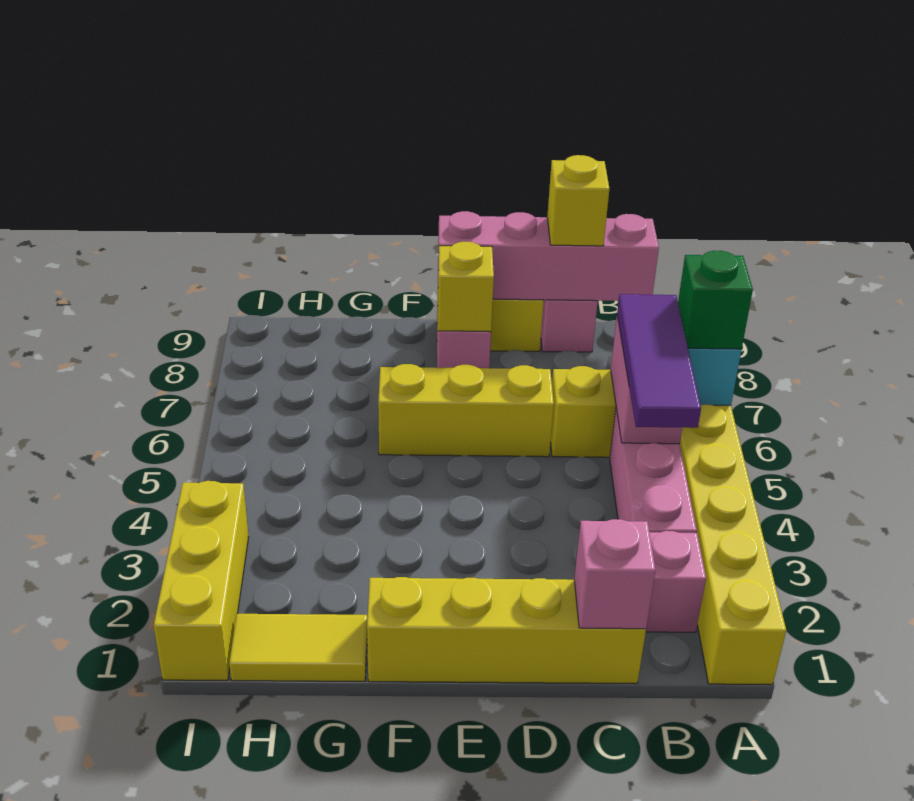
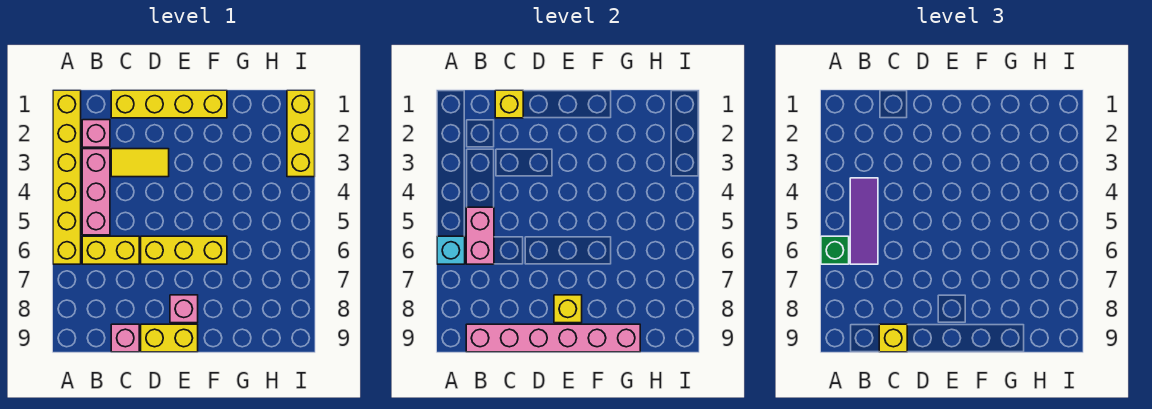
pink brick B9:E9 level 2 -> pink brick B9:G9 level 2
pink brick C1 level 2 -> yellow brick C1 level 2
yellow tile G1:H1 level 1 -> yellow tile C3:D3 level 1

